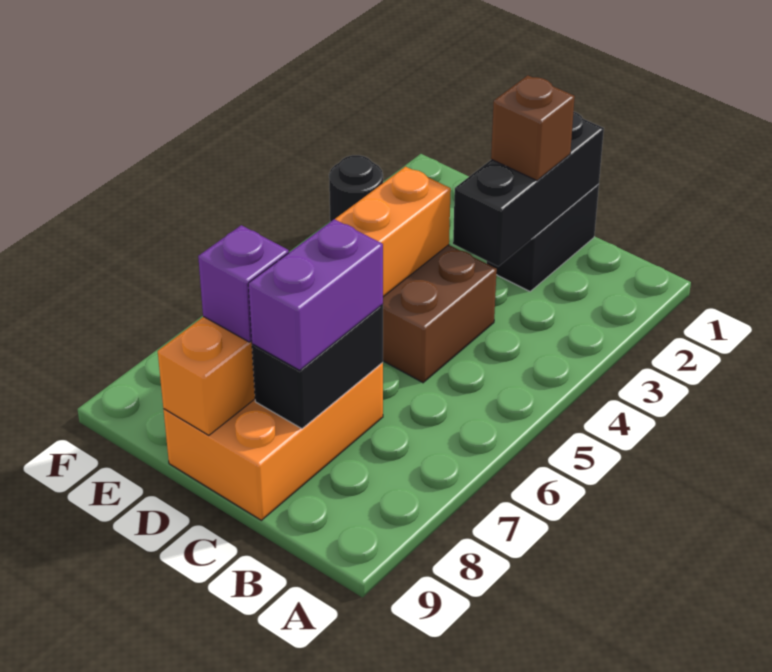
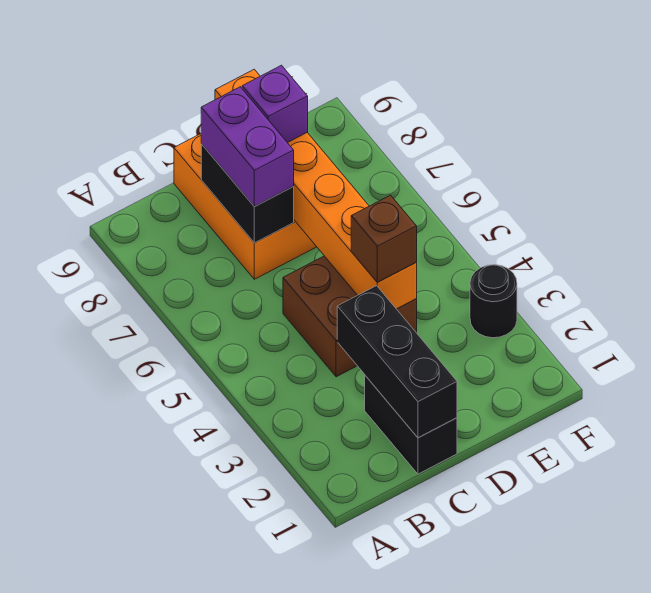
brown brick C2 level 3 -> brown brick D4 level 3

